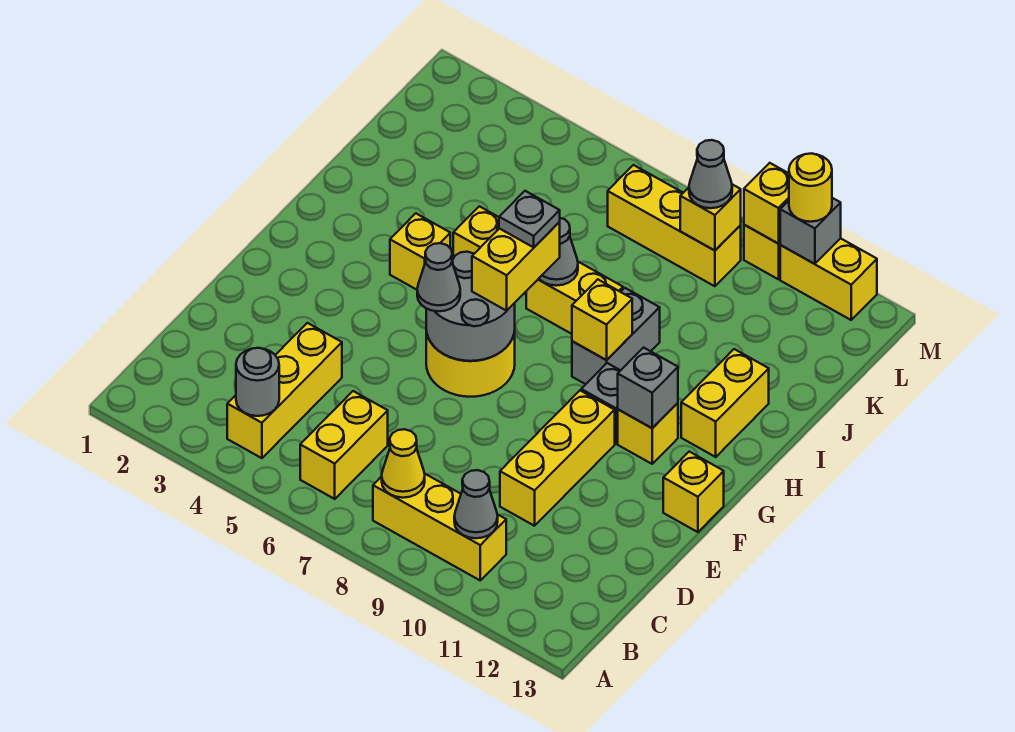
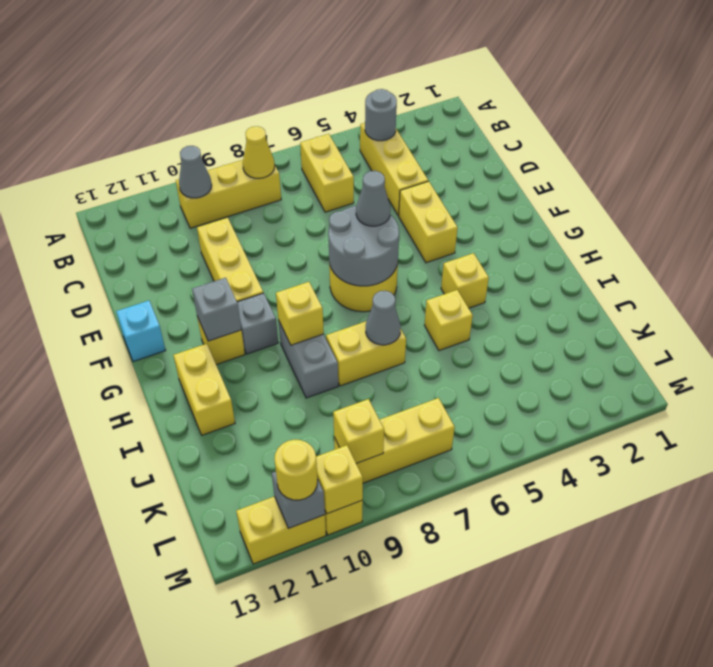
yellow brick F13 level 1 -> cyan brick F13 level 1
yellow brick G7:H7 level 3 -> yellow brick E4:F4 level 1
grey plate H7 level 4 -> none
grey cone L9 level 3 -> none

